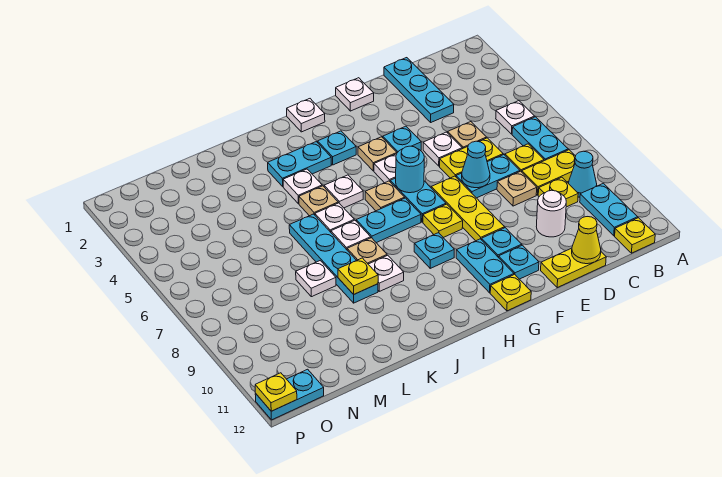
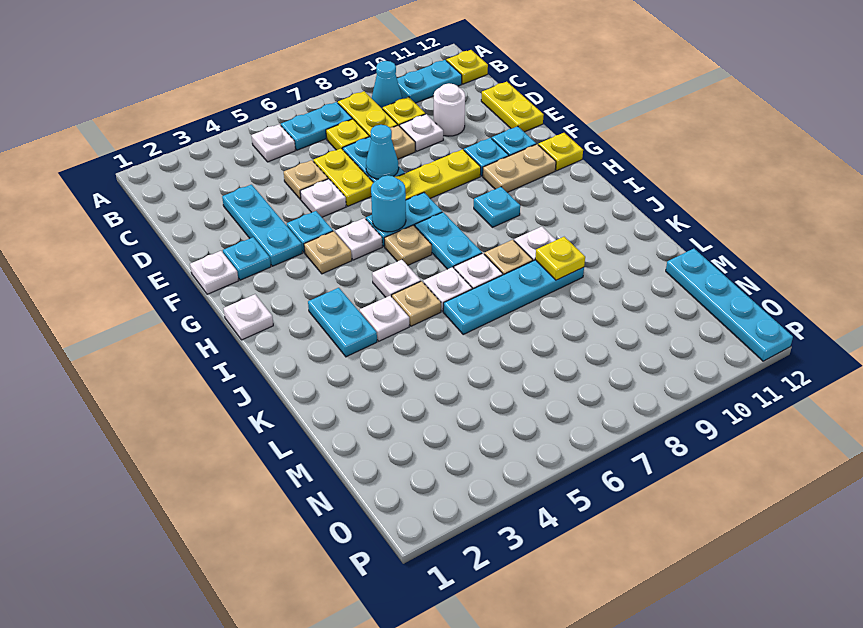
cyan plate D1:D3 level 1 -> cyan plate D3:F3 level 1
yellow cone D12 level 2 -> none
yellow plate G8 level 1 -> none
cyan plate G10:G11 level 1 -> tan plate G10:G11 level 1
cyan plate H3 level 1 -> cyan plate F2 level 1
white plate L8 level 1 -> white plate D9 level 1
cyan plate O12:P12 level 1 -> cyan plate M12:P12 level 1
yellow plate P12 level 2 -> none

